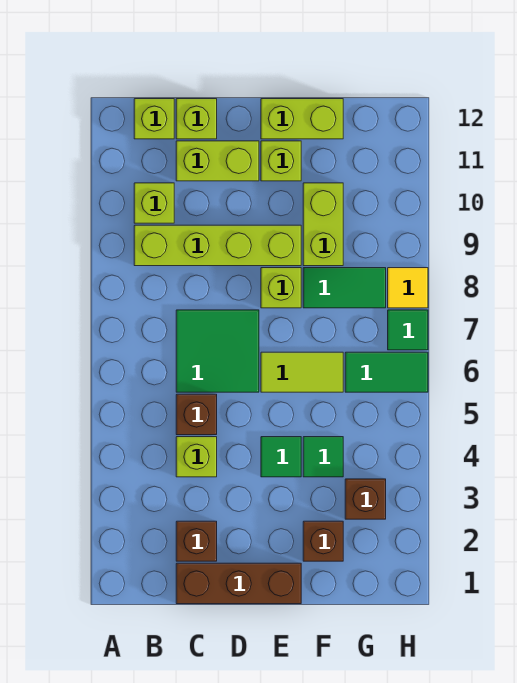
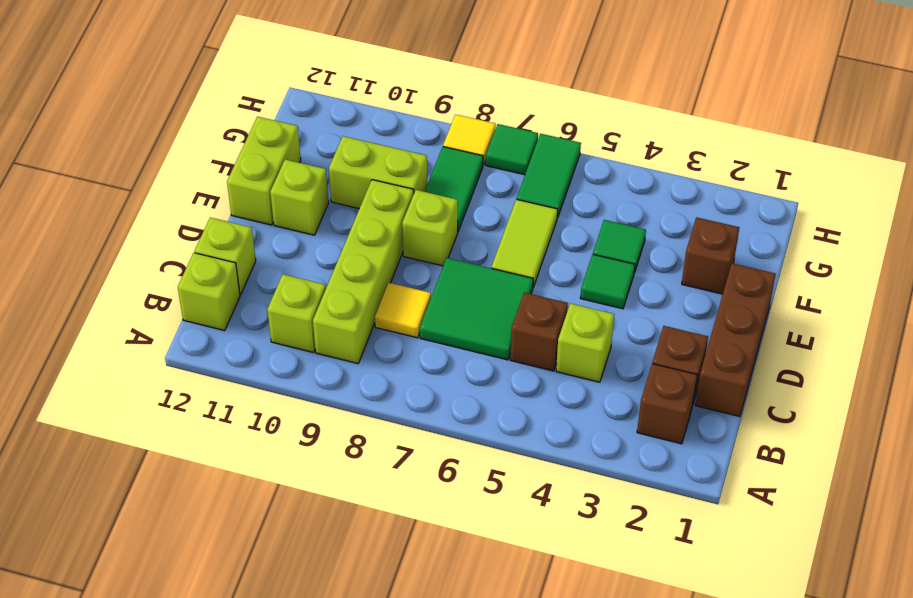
none -> yellow tile C8 level 1
lime brick C11:D11 level 1 -> none
brown brick G3 level 1 -> brown brick B2 level 1

